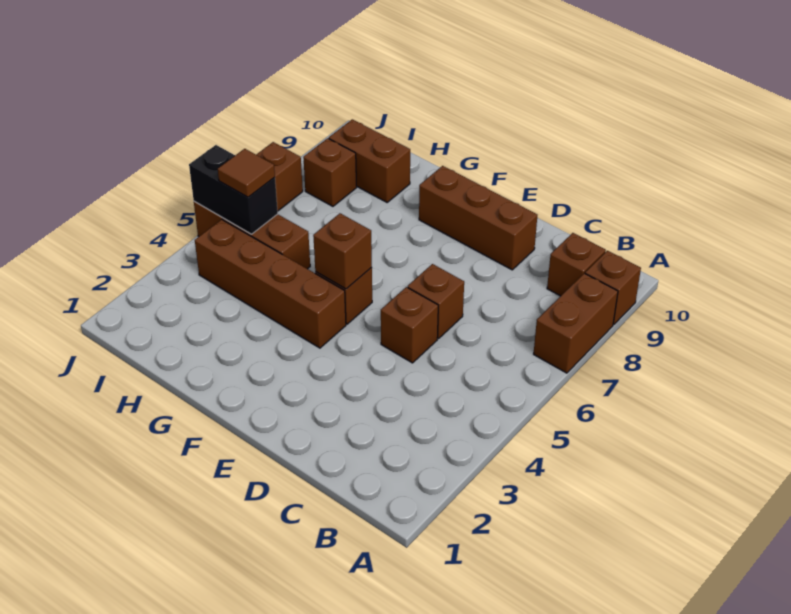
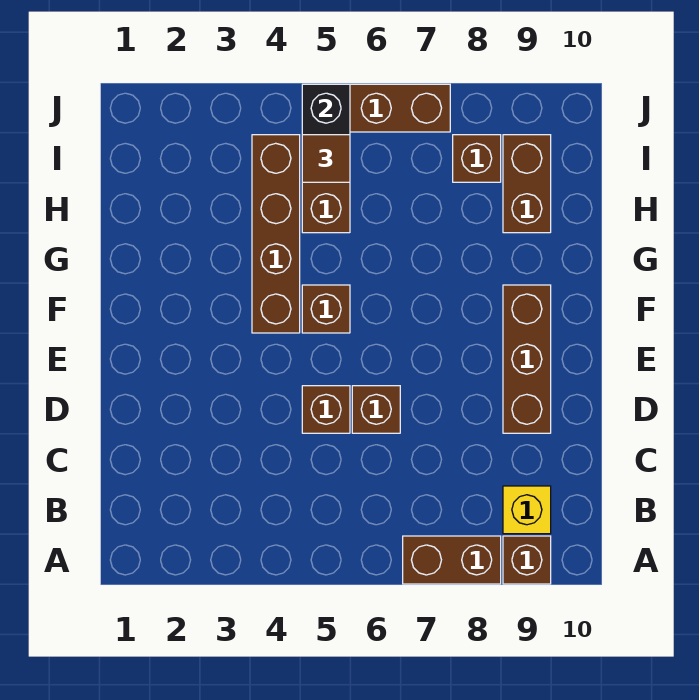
brown brick B9 level 1 -> yellow brick B9 level 1
brown brick F5 level 2 -> none

